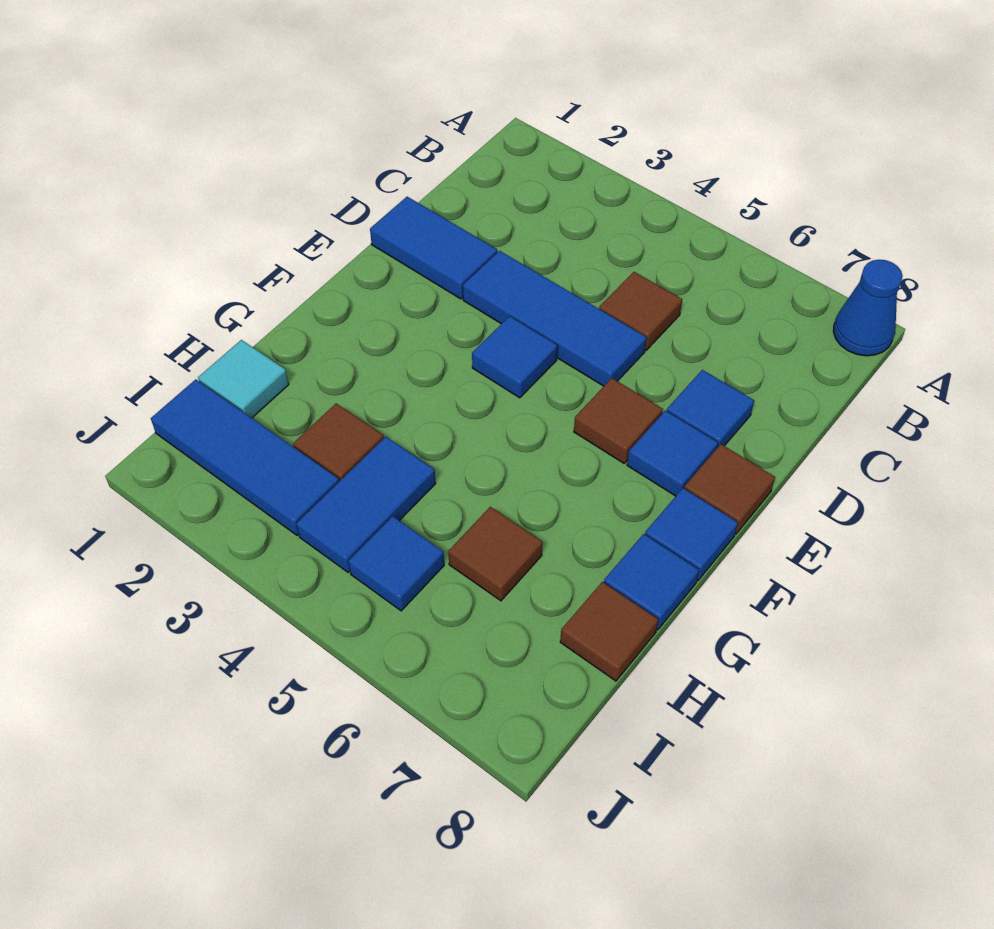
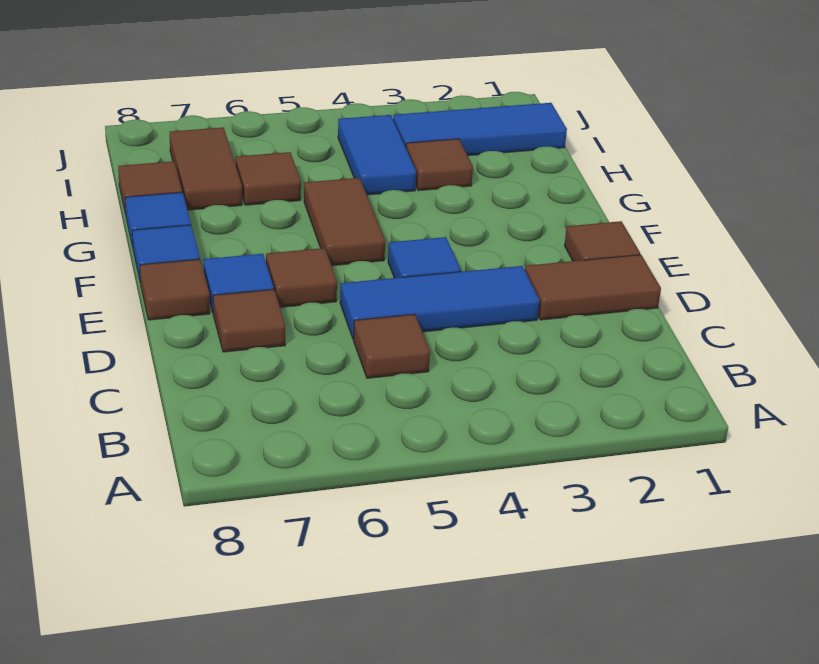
blue cone A8 level 1 -> none
blue tile D1:D2 level 1 -> brown tile D1:D2 level 1
blue tile D7 level 1 -> brown tile D7 level 1
none -> brown tile E1 level 1
none -> brown tile F5:G5 level 1
cyan tile H1 level 1 -> none
none -> brown tile H7:I7 level 1
blue tile I5 level 1 -> none

